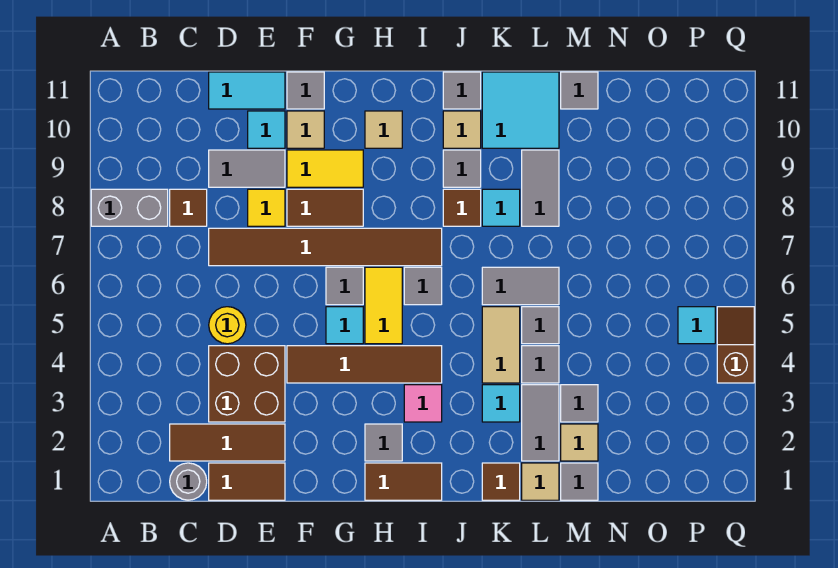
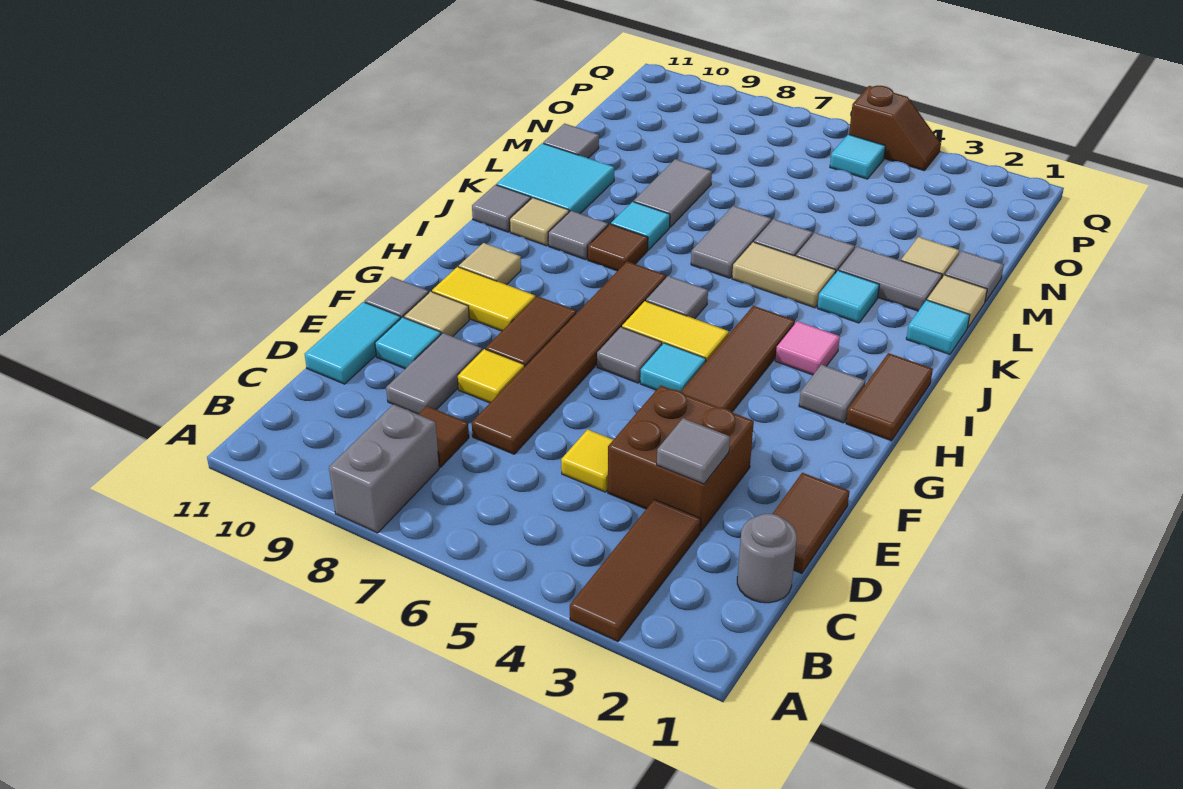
brown tile C2:E2 level 1 -> brown tile A3:C3 level 1
yellow round brick D5 level 1 -> yellow tile D5 level 1
yellow tile F9:G9 level 1 -> yellow tile G9:G10 level 1
brown tile K1 level 1 -> cyan tile K1 level 1
grey tile L8:L9 level 1 -> grey tile L8:M8 level 1
grey tile M3 level 1 -> grey tile D3 level 2
brown slope Q4:Q5 level 1 top 4 -> brown slope Q4:Q5 level 1 top 5

